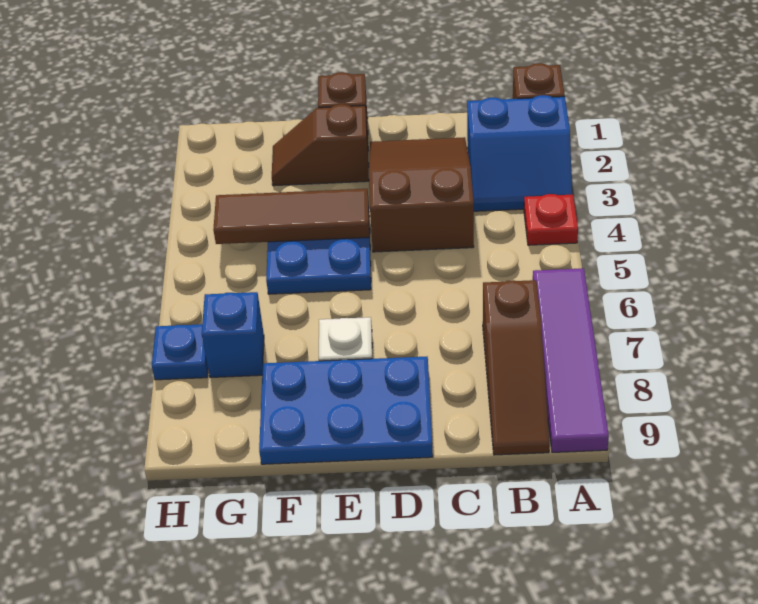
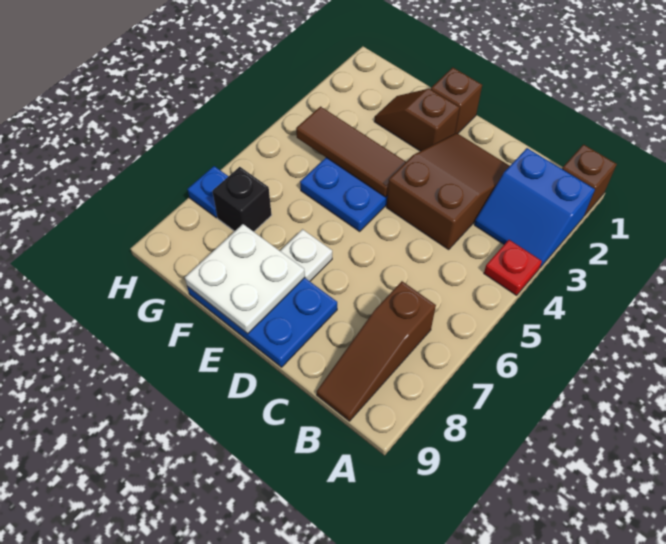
purple tile A6:A9 level 1 -> none
none -> white plate E8:F9 level 2
blue brick G7 level 1 -> black brick G7 level 1

